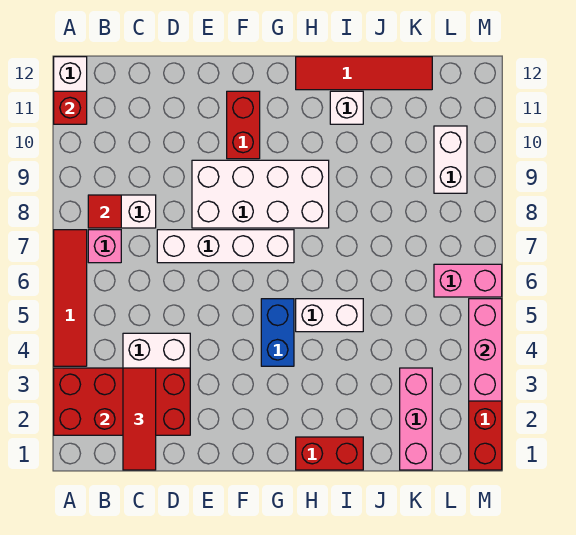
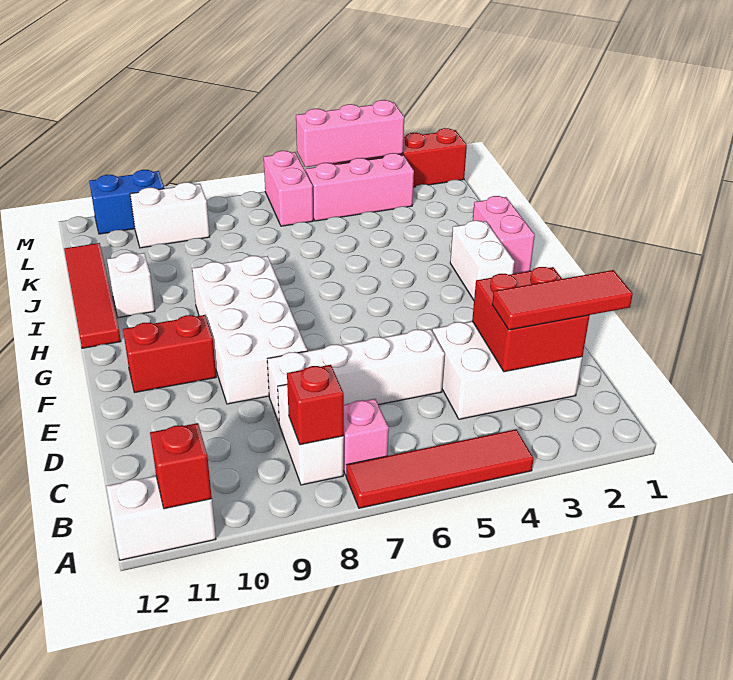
red brick A2:D3 level 2 -> red brick C2:D3 level 2
red tile B8 level 2 -> red brick B8 level 2
white brick D7:G7 level 1 -> white brick D5:D8 level 1
blue brick G4:G5 level 1 -> blue brick M10:M11 level 1
red brick H1:I1 level 1 -> pink brick H1:I1 level 1
white brick H5:I5 level 1 -> white brick G2:H2 level 1
pink brick K1:K3 level 1 -> pink brick L3:L5 level 1

